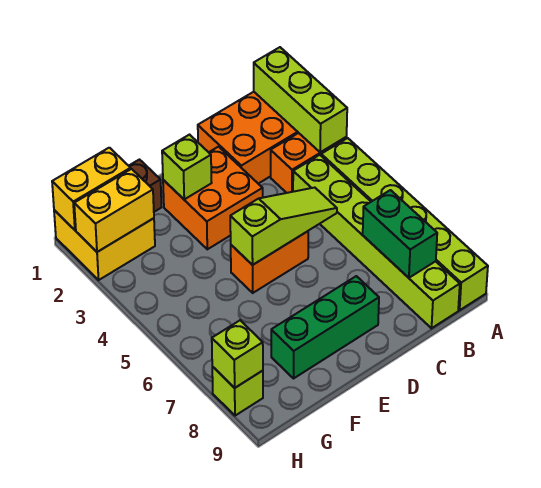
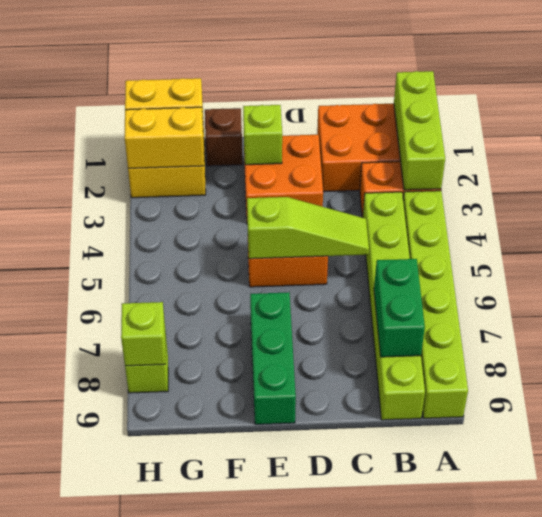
green brick D8:F8 level 1 -> green brick E7:E9 level 1

